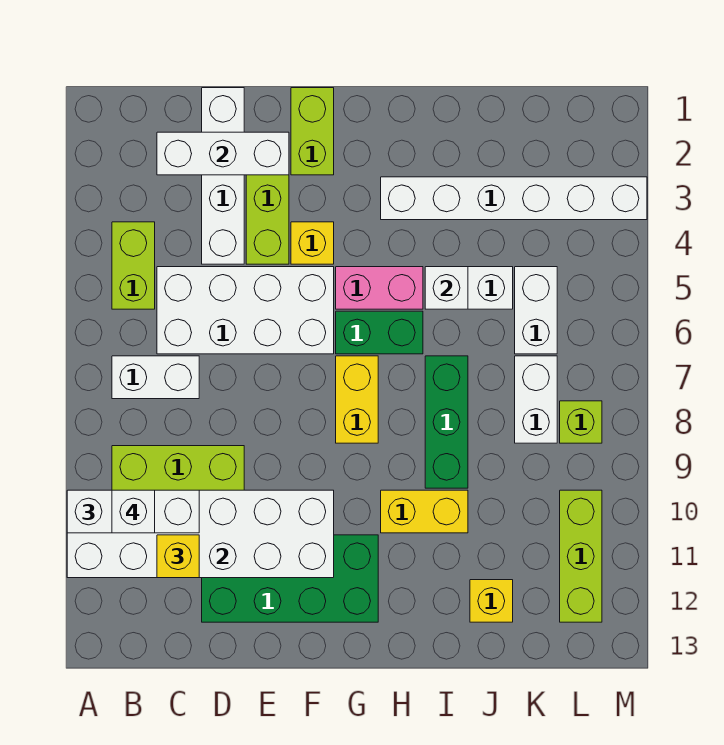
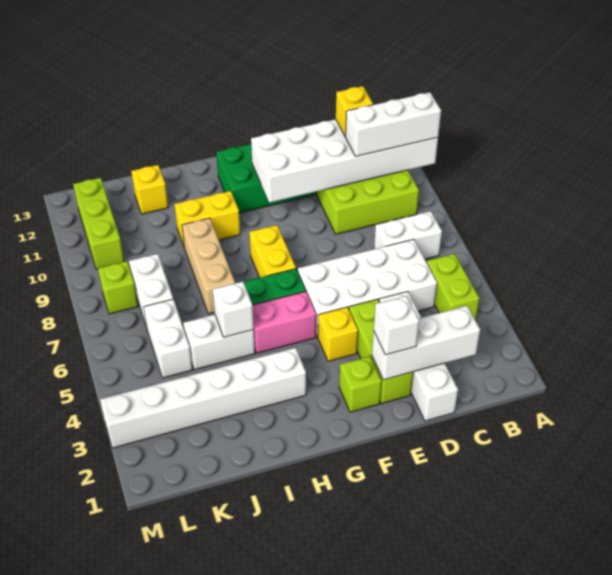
white brick B10 level 4 -> white brick E2 level 3
lime brick F1:F2 level 1 -> lime brick F2 level 1
green brick I7:I9 level 1 -> tan brick I7:I9 level 1

